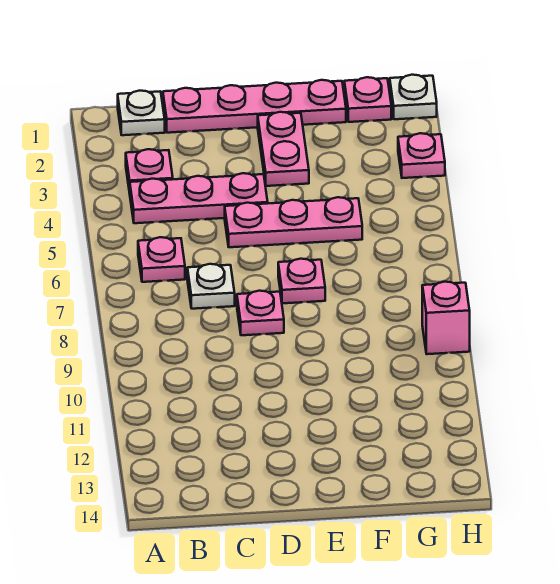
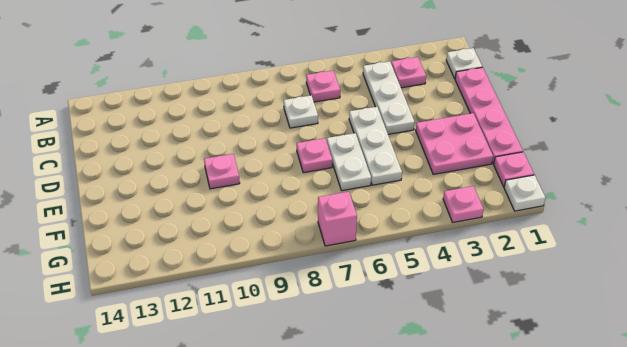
pink plate B4:D4 level 1 -> white plate B4:D4 level 1
pink plate D5:F5 level 1 -> white plate D5:F5 level 1
pink plate D8 level 1 -> pink plate E10 level 1
pink plate E2:E3 level 1 -> pink plate E2:F3 level 1
none -> white plate E6:F6 level 1
pink brick H9 level 1 -> pink brick H7 level 1

